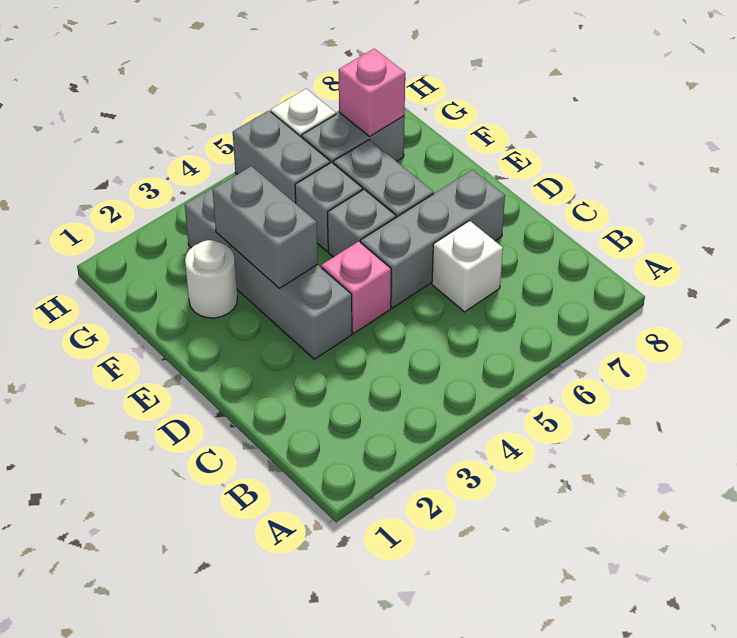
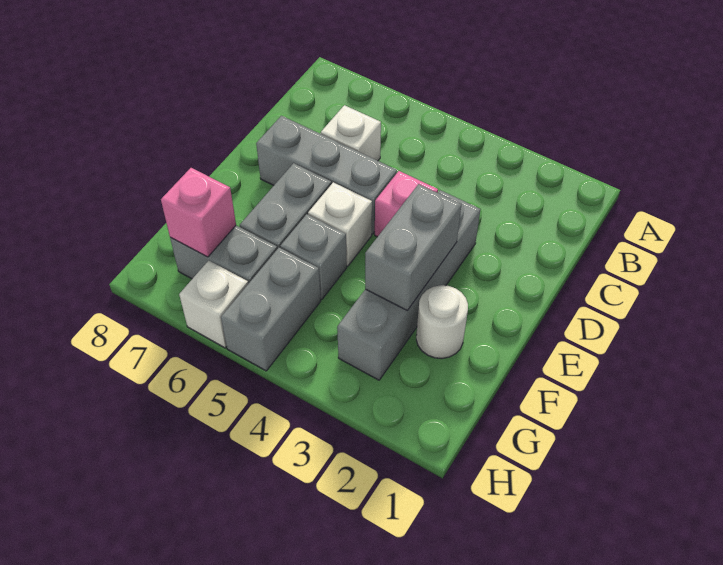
grey brick E5 level 1 -> white brick E5 level 1

